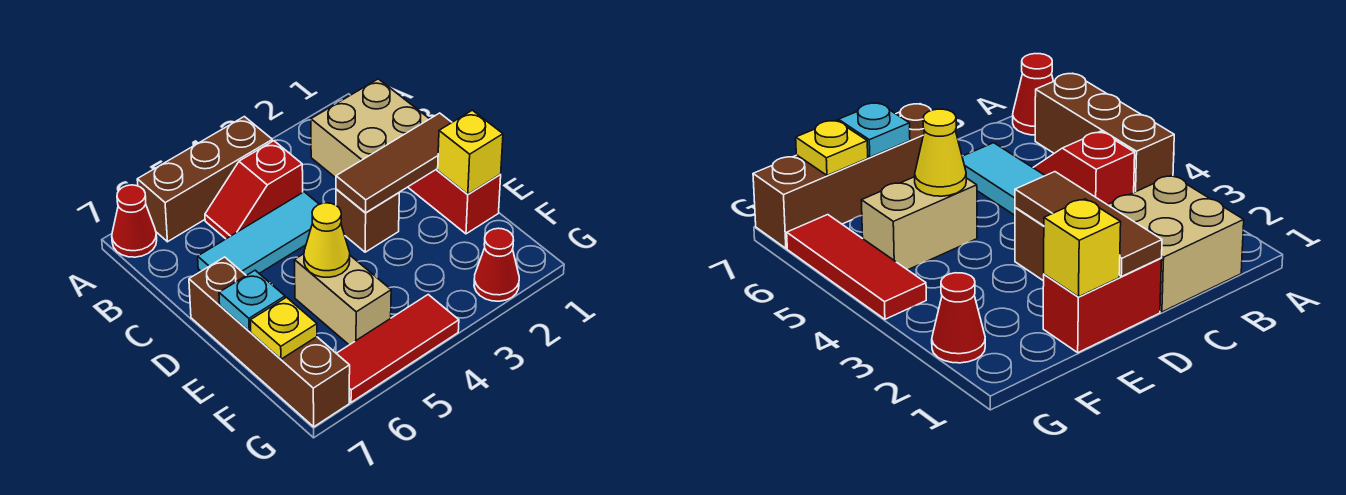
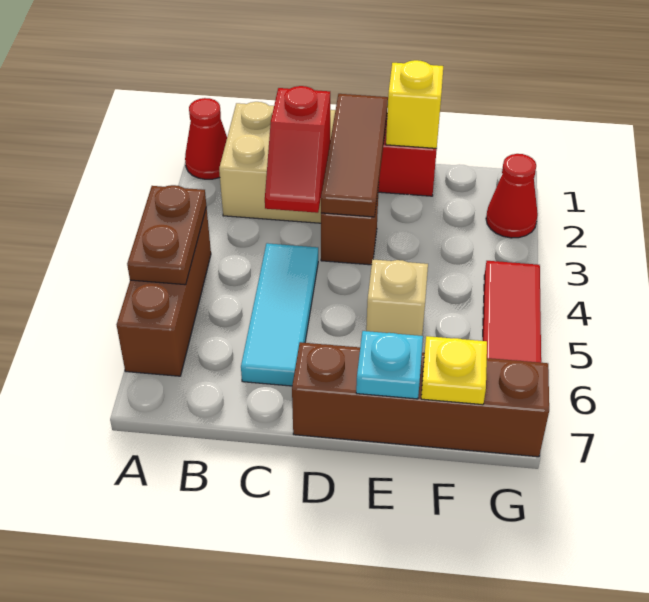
none -> brown plate A4:A5 level 2
red cone A7 level 1 -> red cone A1 level 1
red slope B4:B5 level 1 top 4 -> red slope C2:C3 level 2 top 2
tan brick E5:F5 level 1 -> tan brick E5 level 1
yellow cone E5 level 2 -> none

